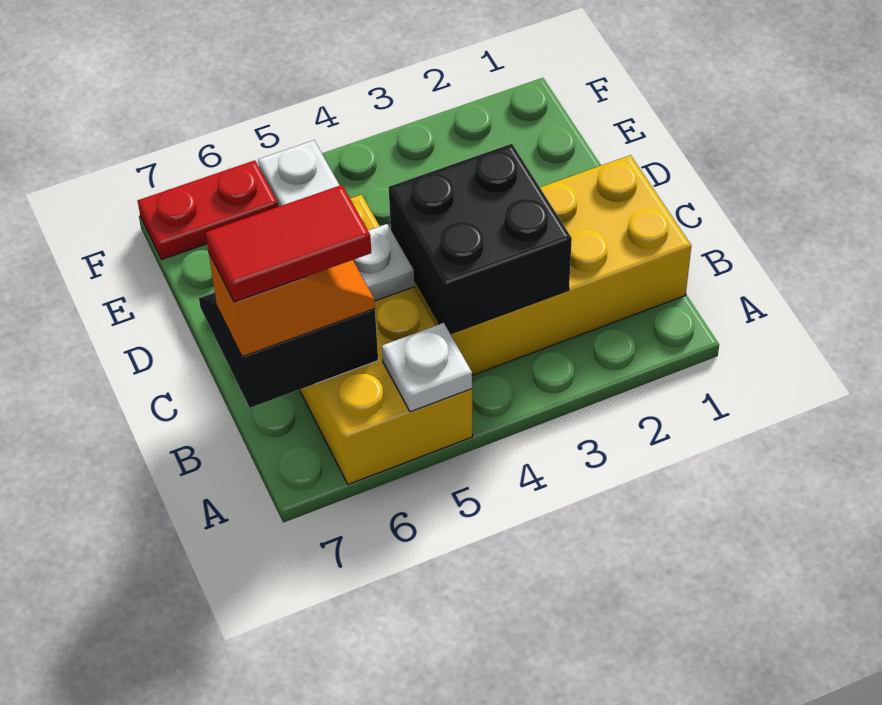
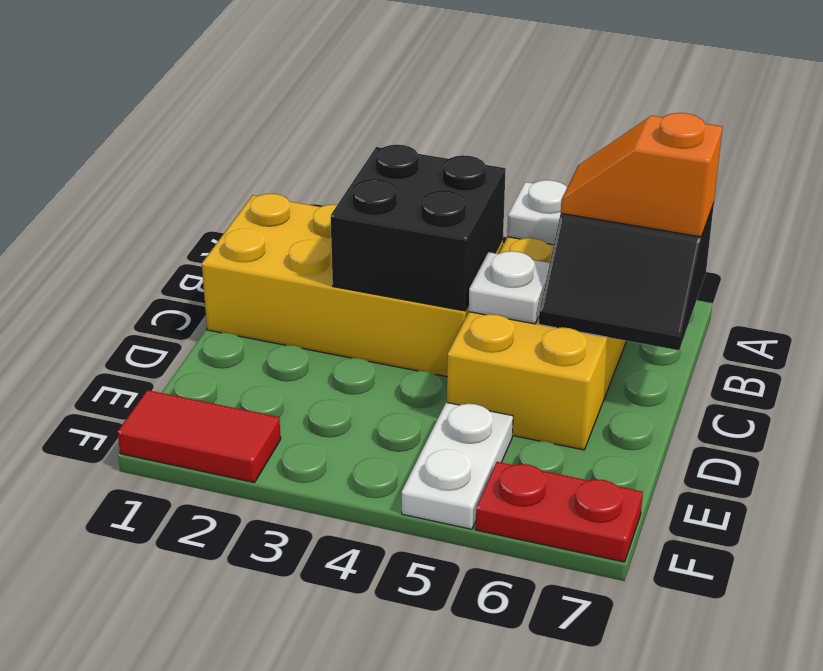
red tile B6:B7 level 4 -> red tile F1:F2 level 1

